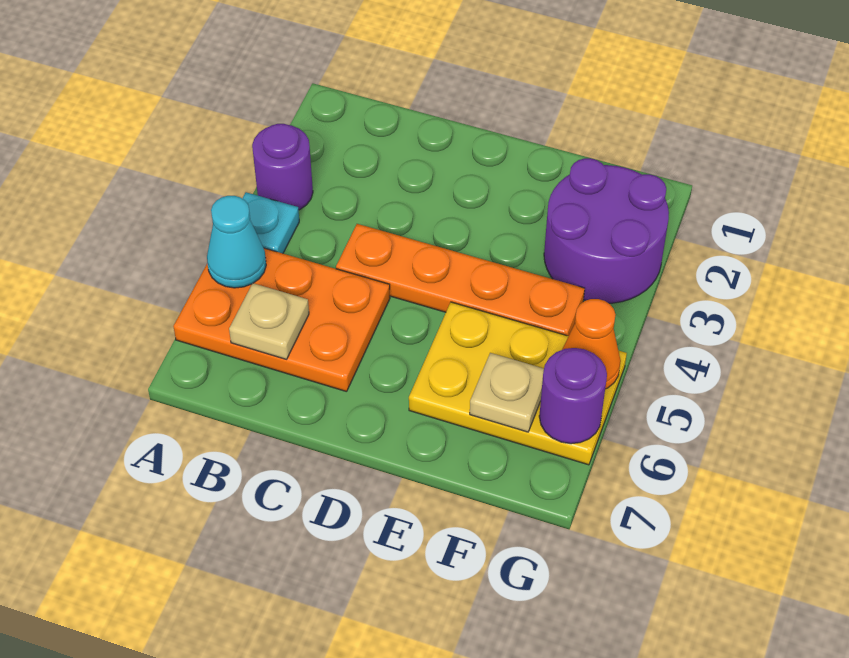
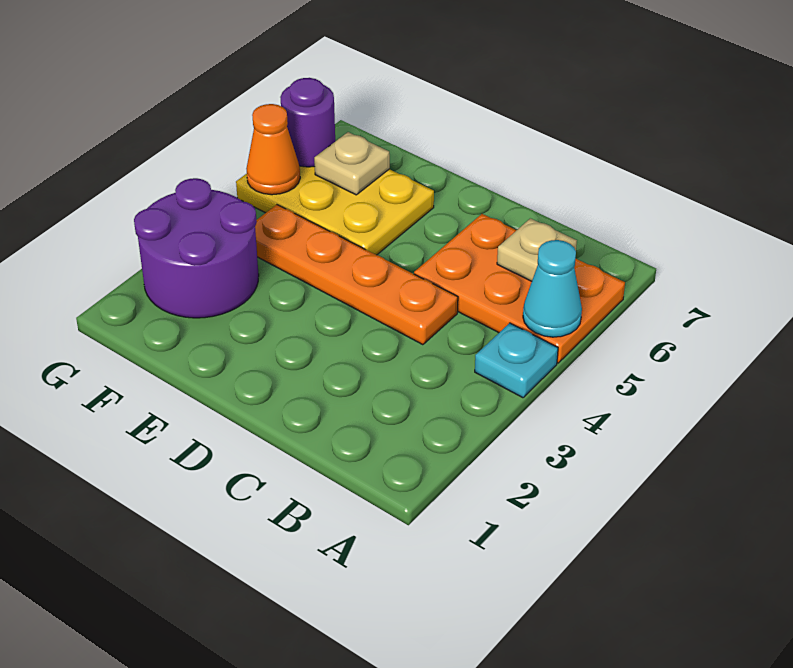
purple round brick A3 level 1 -> none

